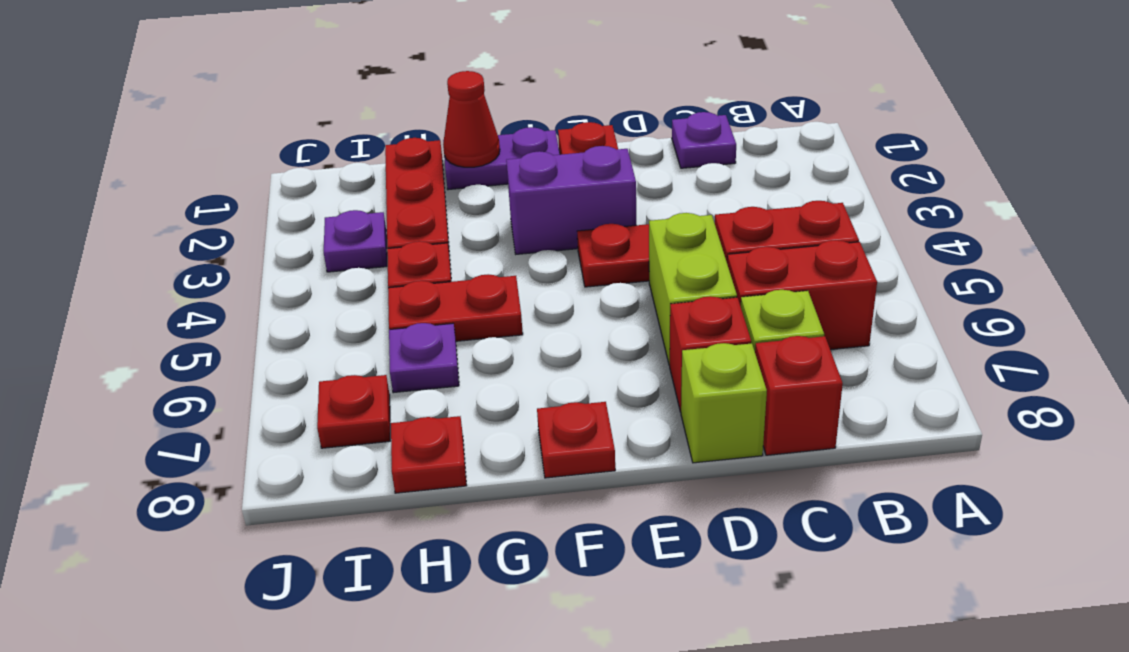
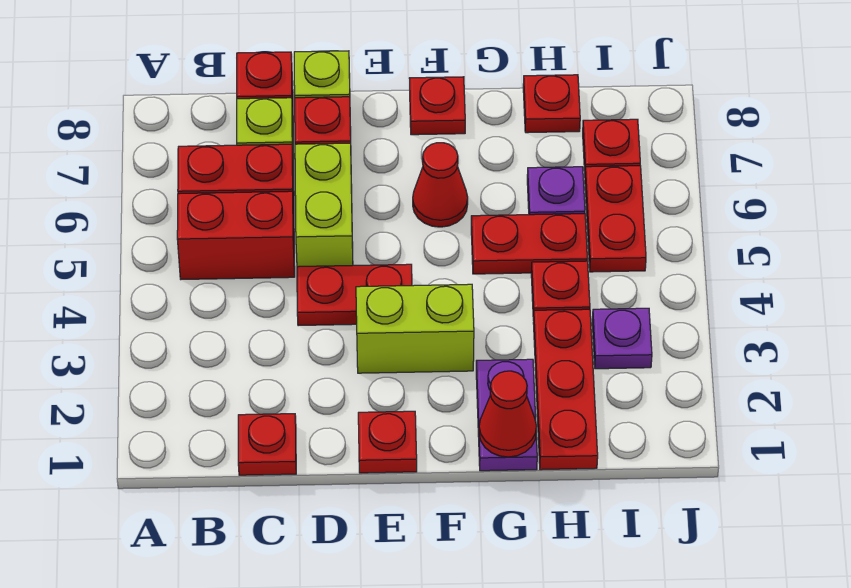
purple plate C1 level 1 -> red plate C1 level 1
purple brick E3:F3 level 1 -> lime brick E3:F3 level 1
purple plate F1:G1 level 1 -> purple plate G1:G2 level 1
none -> red cone F6 level 1
none -> red plate I5:I6 level 1

